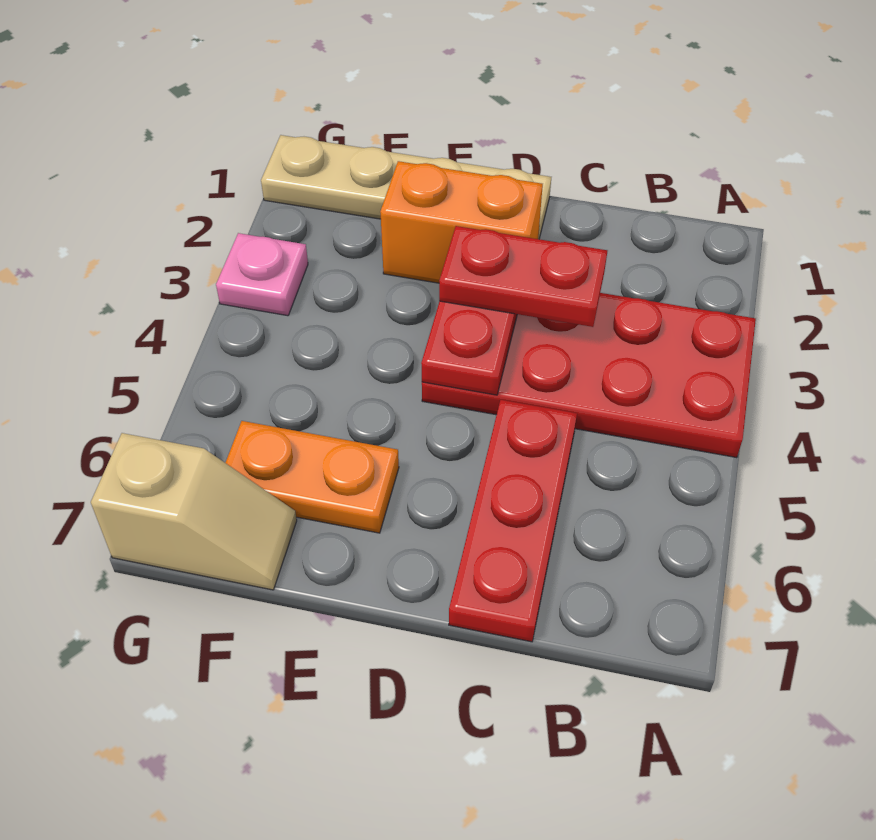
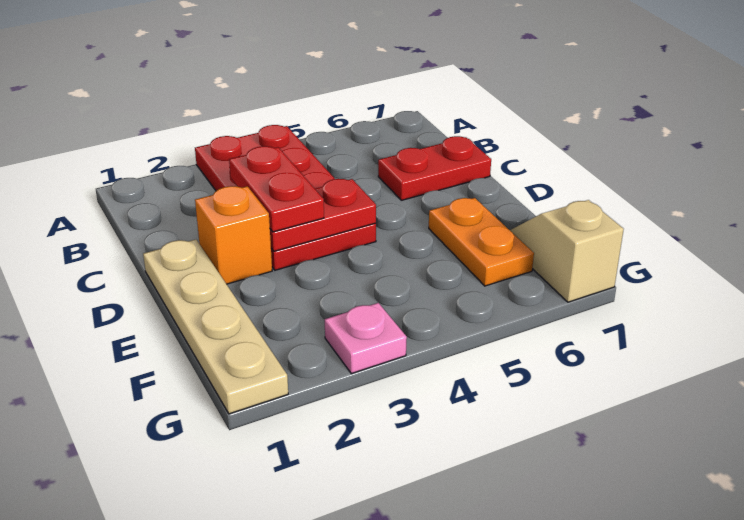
red plate C5:C7 level 1 -> red plate C6:C7 level 1
orange brick D2:E2 level 1 -> orange brick D2 level 1

